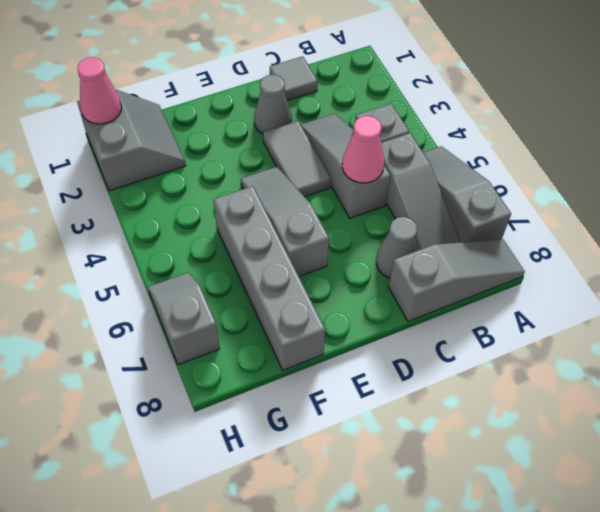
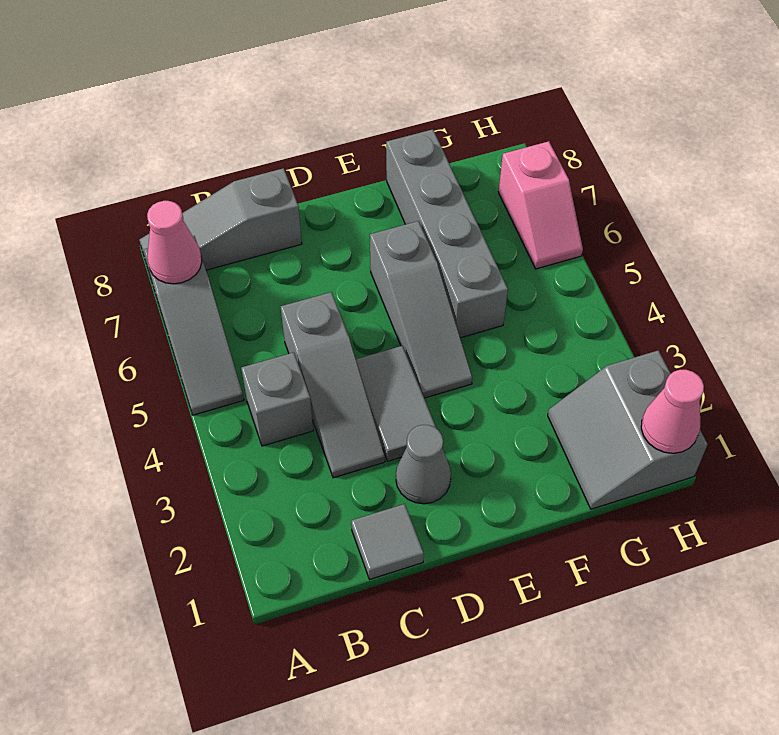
grey slope B5:B7 level 1 top 5 -> none
pink cone C5 level 2 -> pink cone A7 level 2
grey cone C7 level 1 -> none
grey slope H6:H7 level 1 top 7 -> pink slope H6:H7 level 1 top 7

